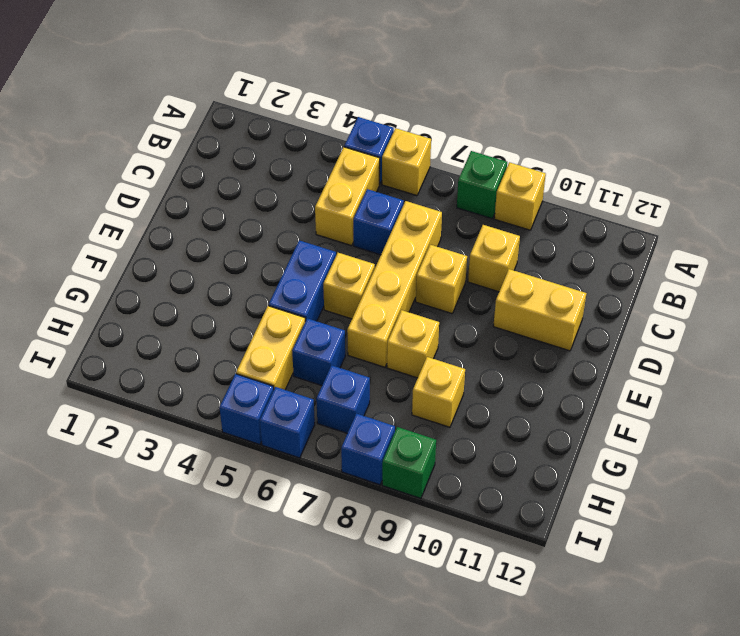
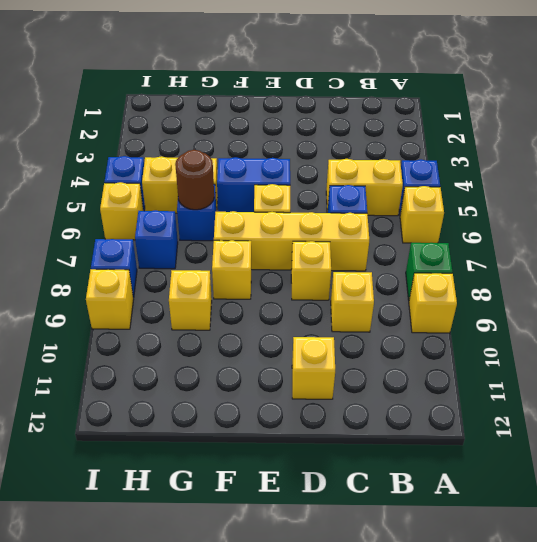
yellow brick D10:D11 level 1 -> yellow brick D11 level 1
none -> brown round brick G6 level 2
blue brick I6 level 1 -> yellow brick I6 level 1
green brick I9 level 1 -> yellow brick I9 level 1

